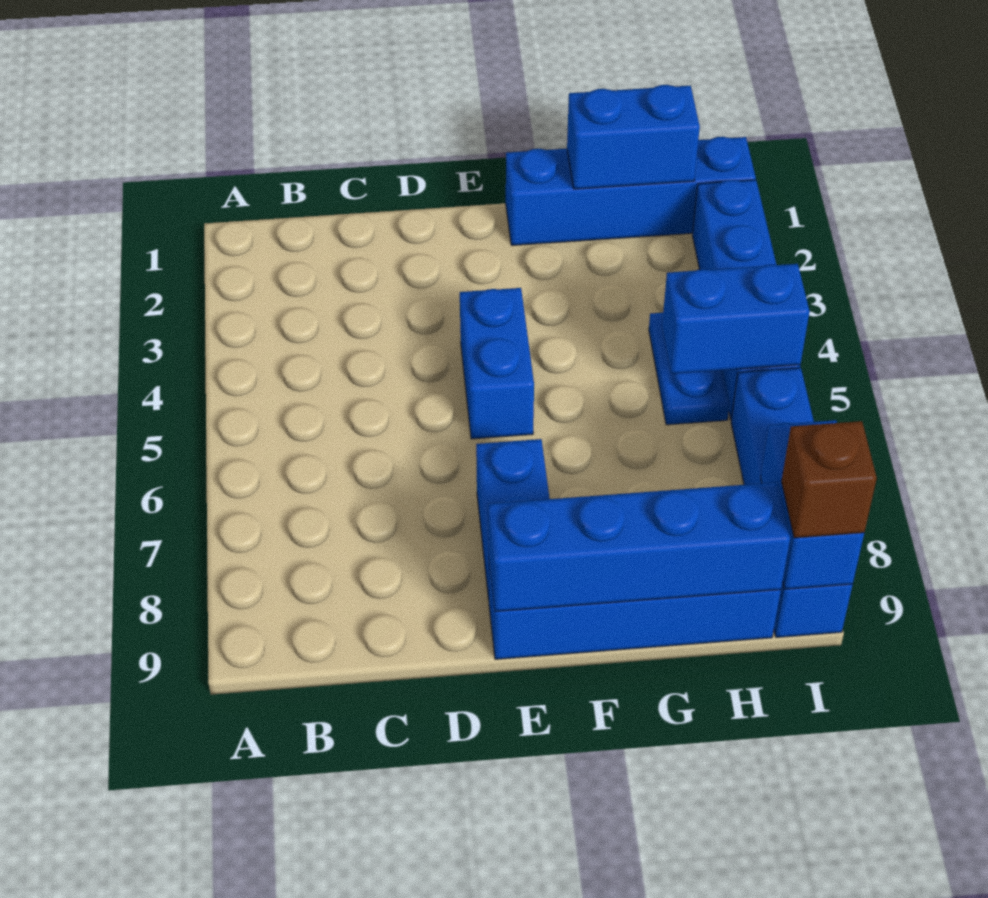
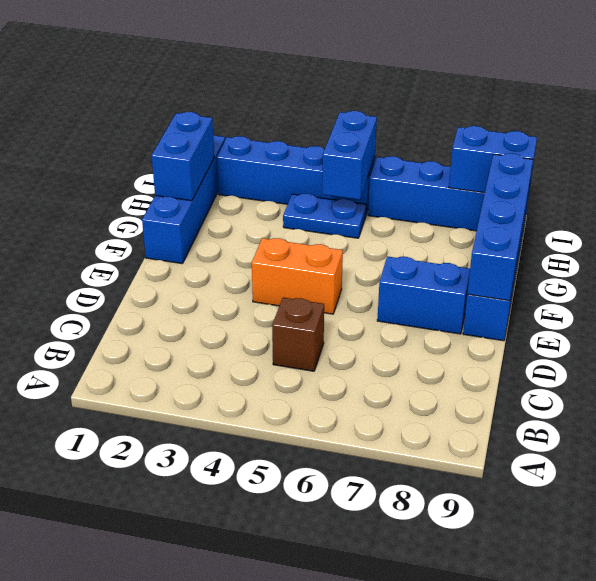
blue brick E4:E5 level 1 -> orange brick E4:E5 level 1
brown brick I9 level 3 -> brown brick C5 level 1

